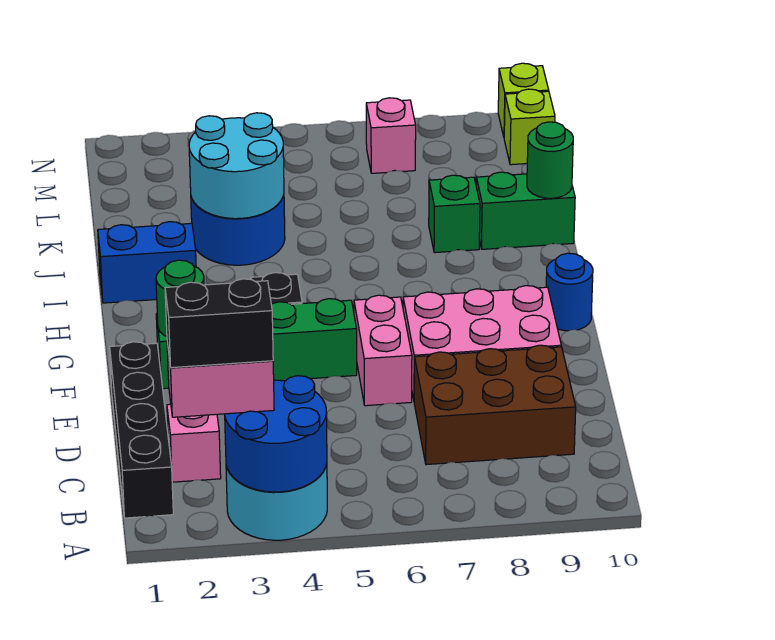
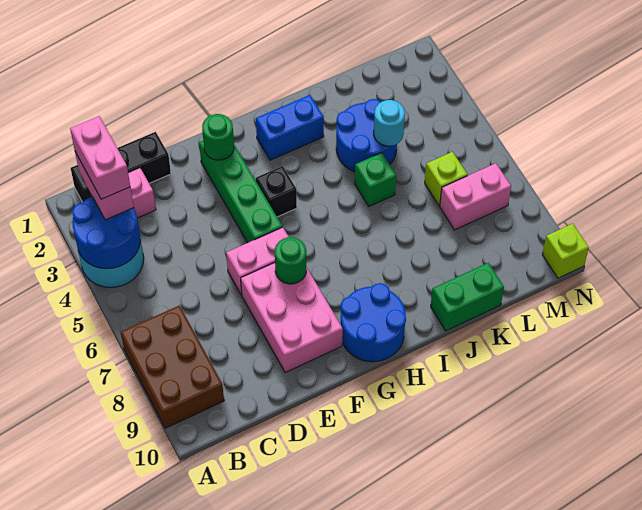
black brick B1:E1 level 1 -> black brick B1:D1 level 1
black brick B2:B3 level 4 -> pink brick B2:B3 level 4
brown brick C7:D9 level 1 -> brown brick A7:B9 level 1
blue round brick G10 level 1 -> blue round brick G9:H10 level 1
blue brick I1:I2 level 1 -> blue brick H2:I2 level 1
cyan round brick J3:K4 level 2 -> cyan round brick K4 level 2
green brick J8 level 1 -> green brick J5 level 1
green brick J9:J10 level 1 -> green brick J10:K10 level 1
green round brick J10 level 2 -> green round brick F7 level 2
pink brick M7 level 1 -> pink brick L7:M7 level 1
lime brick M10 level 1 -> lime brick L6 level 1

